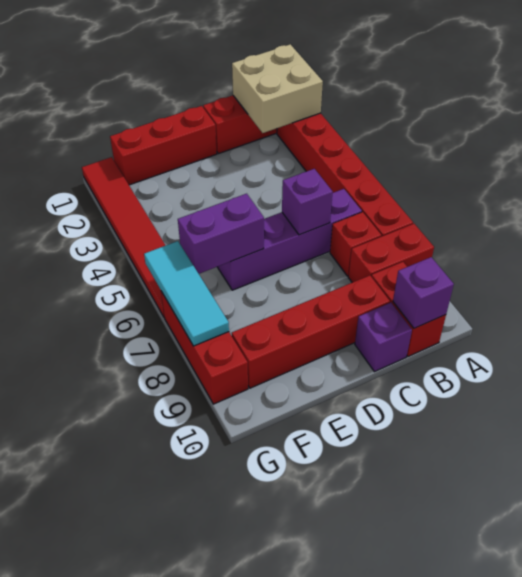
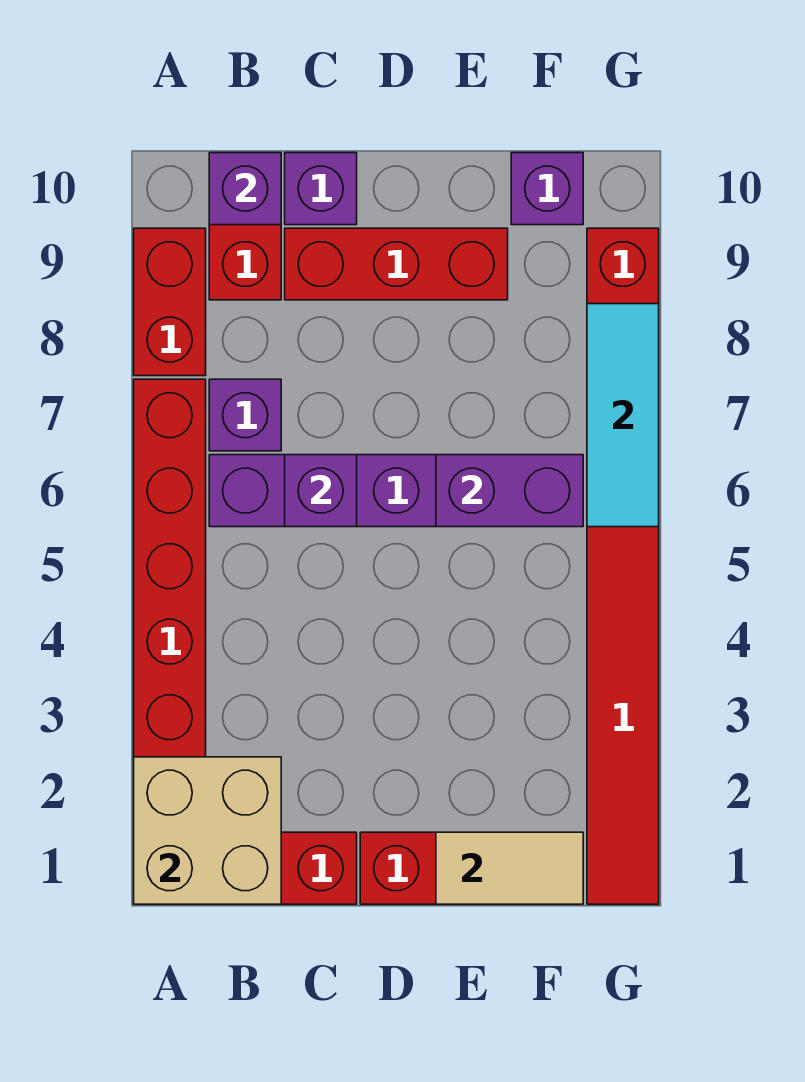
red brick A8:B8 level 1 -> red brick A8:A9 level 1
red brick B7 level 1 -> purple brick B7 level 1
red brick C9:F9 level 1 -> red brick C9:E9 level 1
none -> tan tile E1:F1 level 2
none -> purple brick F10 level 1

